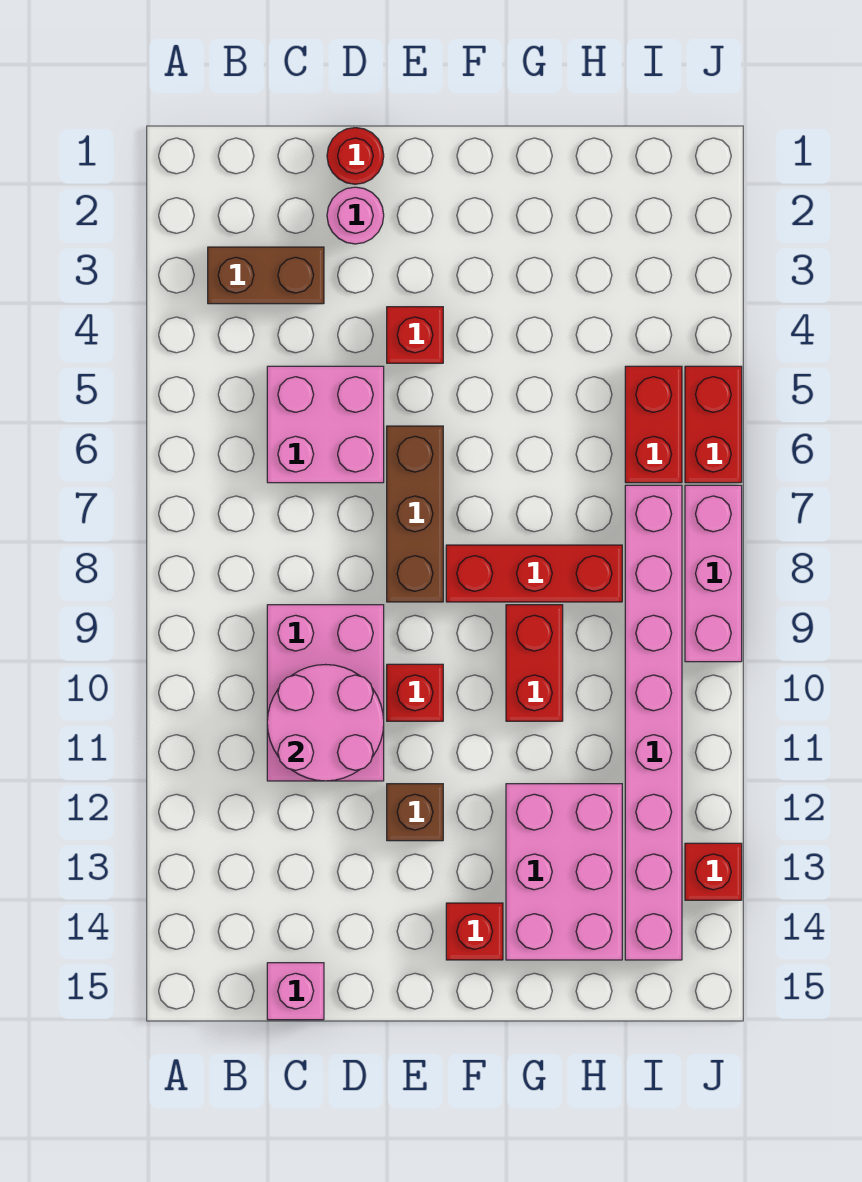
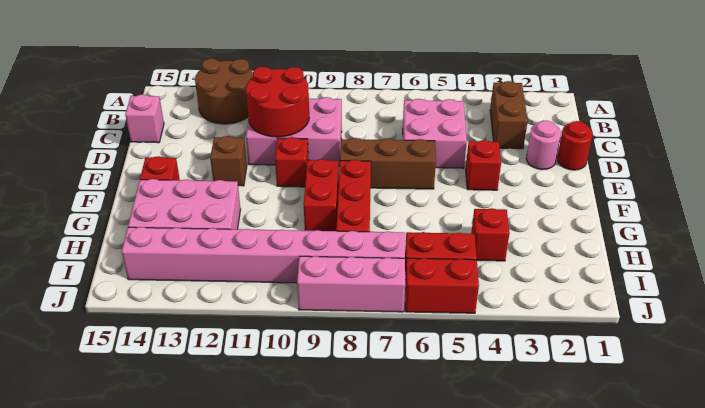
none -> brown round brick A12:B13 level 1
pink round brick C10:D11 level 2 -> red round brick C10:D11 level 2
red brick G9:G10 level 1 -> red brick F9:G9 level 1
red brick J13 level 1 -> red brick H4 level 1

